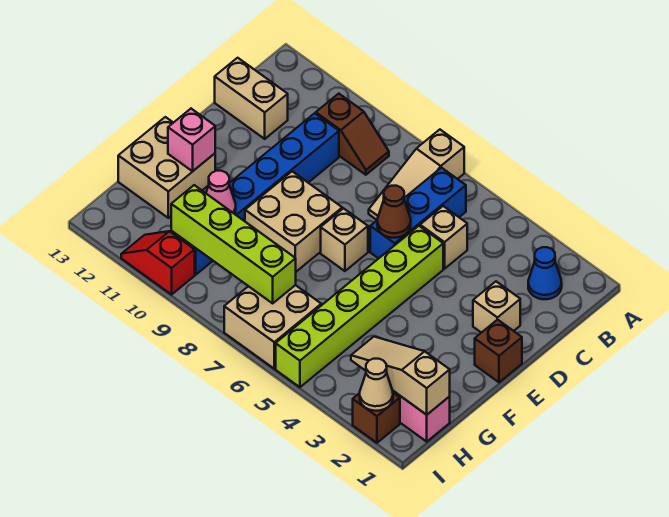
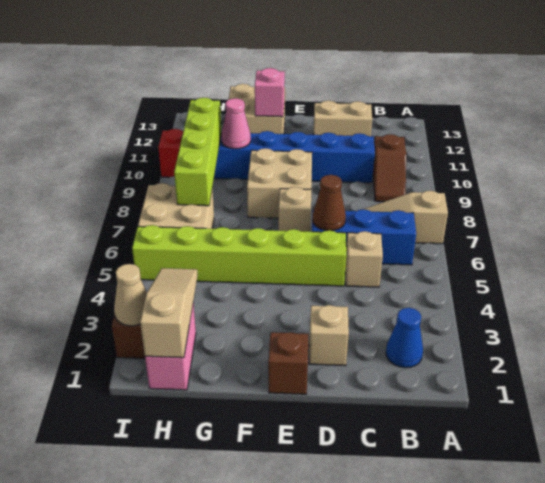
tan brick C12:C13 level 1 -> tan brick C12:D12 level 1

